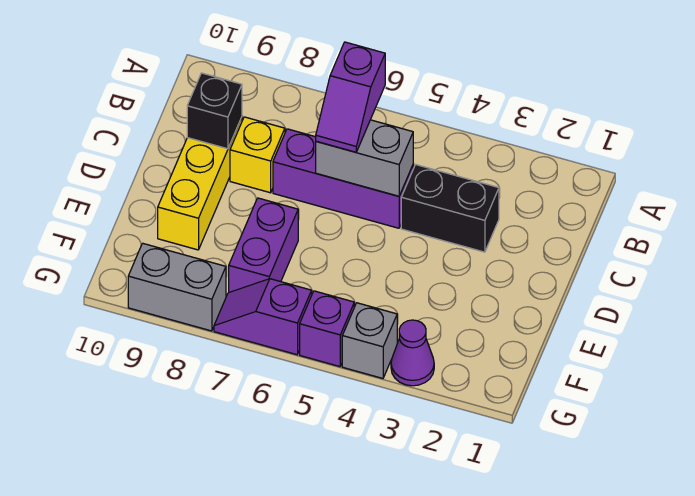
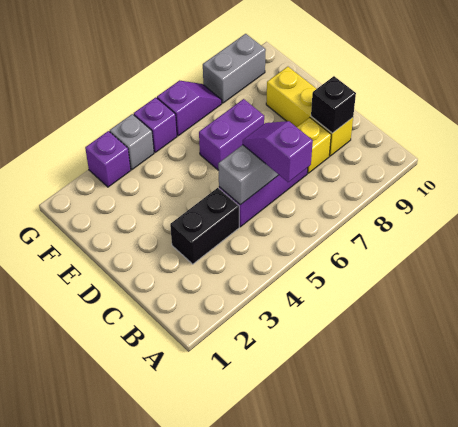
purple brick E7:F7 level 1 -> purple brick E6:E7 level 1
purple cone G3 level 1 -> purple brick G3 level 1

